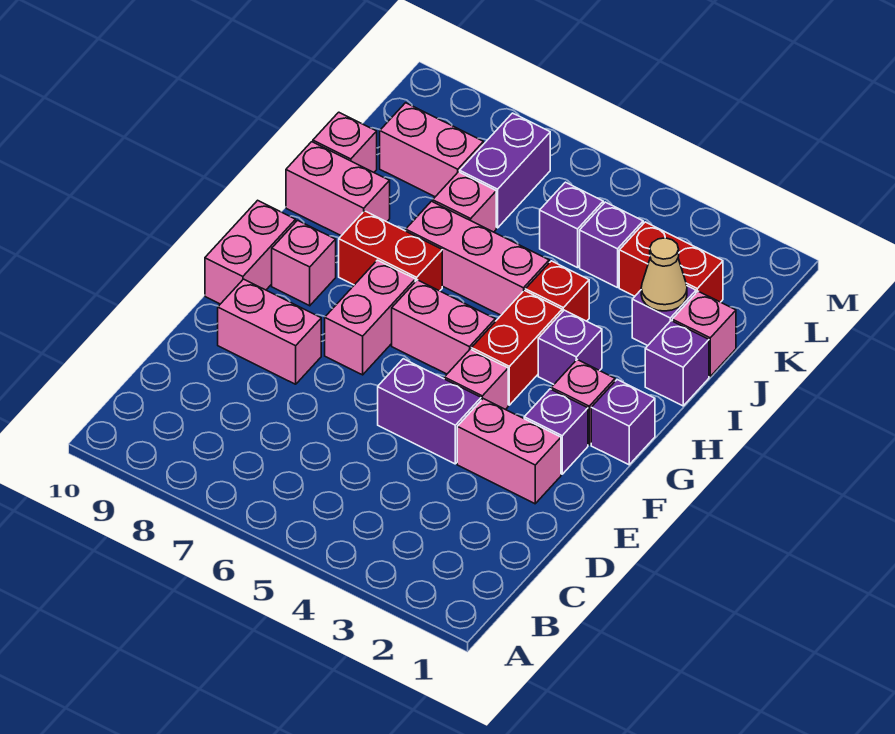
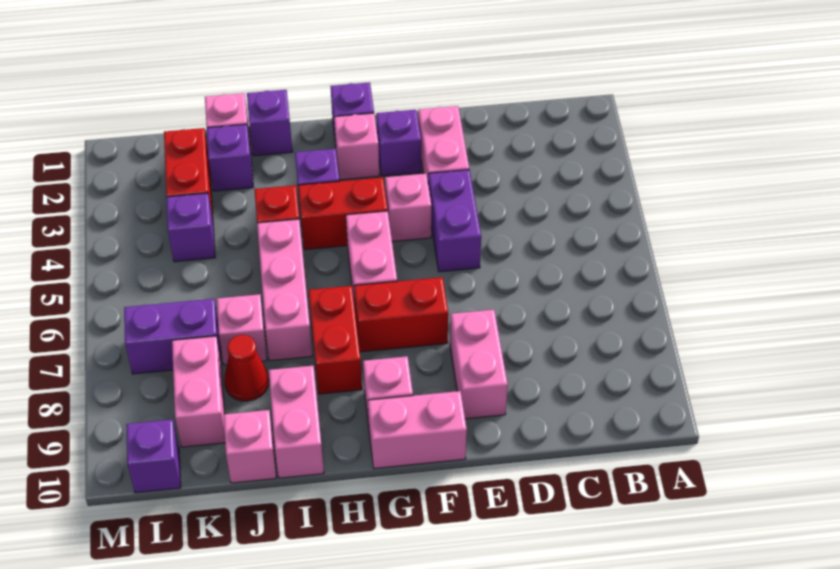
pink brick F7:G7 level 1 -> red brick F7:G7 level 1
tan cone J2 level 2 -> none
none -> red cone J8 level 1
purple brick K5 level 1 -> purple brick L10 level 1

